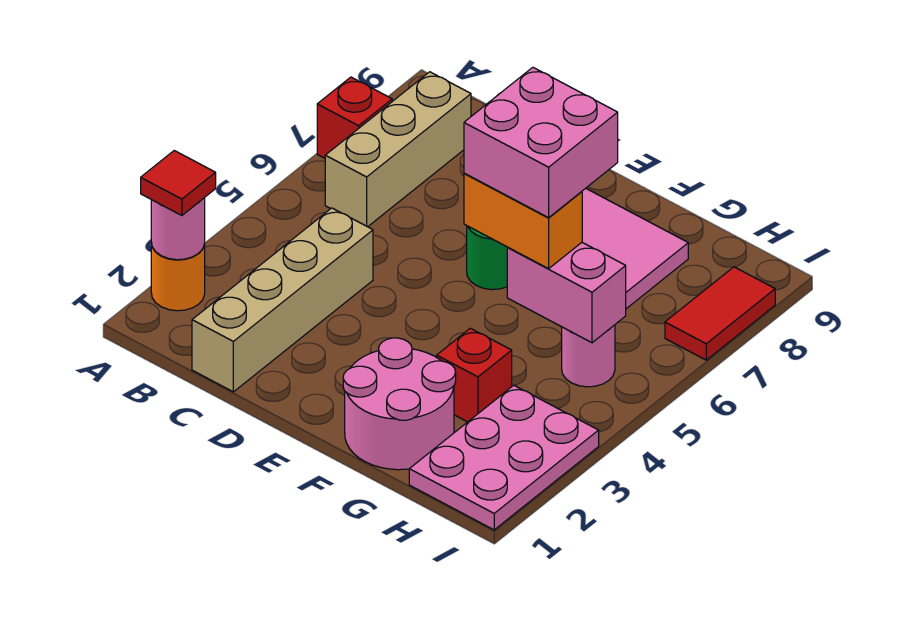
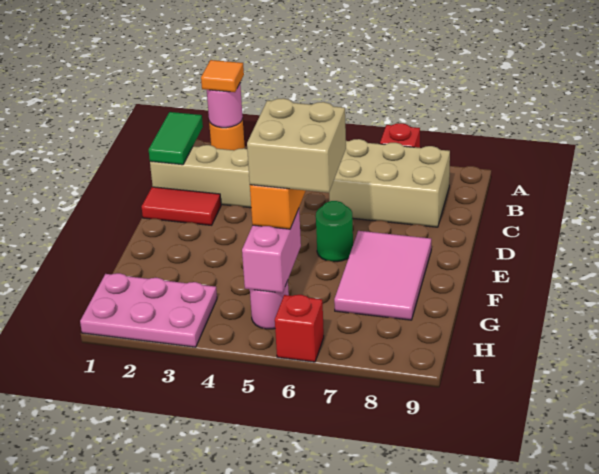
red tile A2 level 3 -> orange tile A2 level 3
none -> green tile B1:C1 level 2
tan brick B6:B8 level 1 -> tan brick B6:C8 level 1
pink round brick F1:G2 level 1 -> none
pink brick F5:G6 level 4 -> tan brick F5:G6 level 4
red brick G3 level 1 -> red brick I6 level 1
red tile I7:I8 level 1 -> red tile D1:D2 level 1

